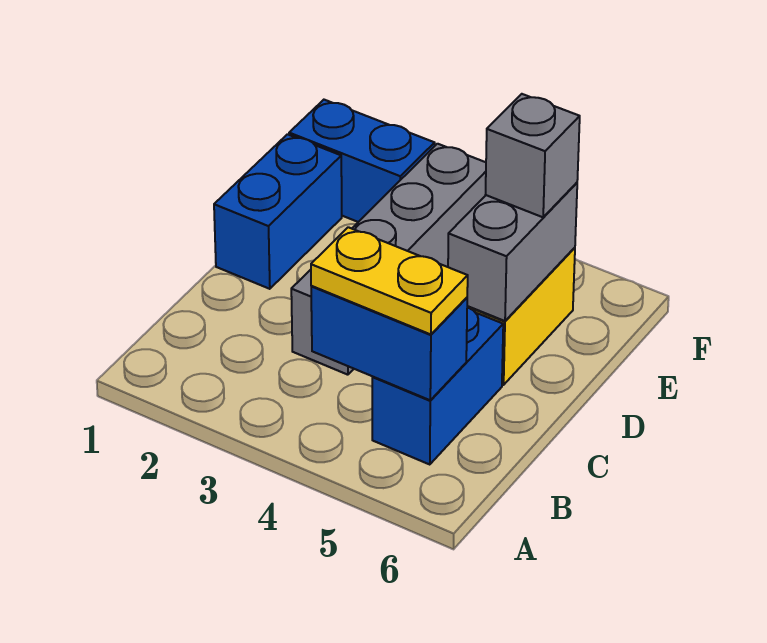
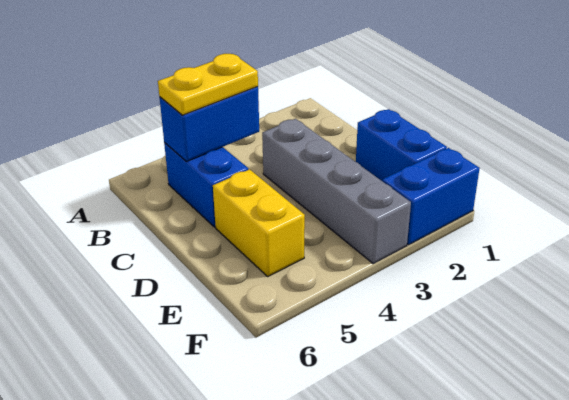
grey brick D5:E5 level 2 -> none
grey brick E5 level 3 -> none

